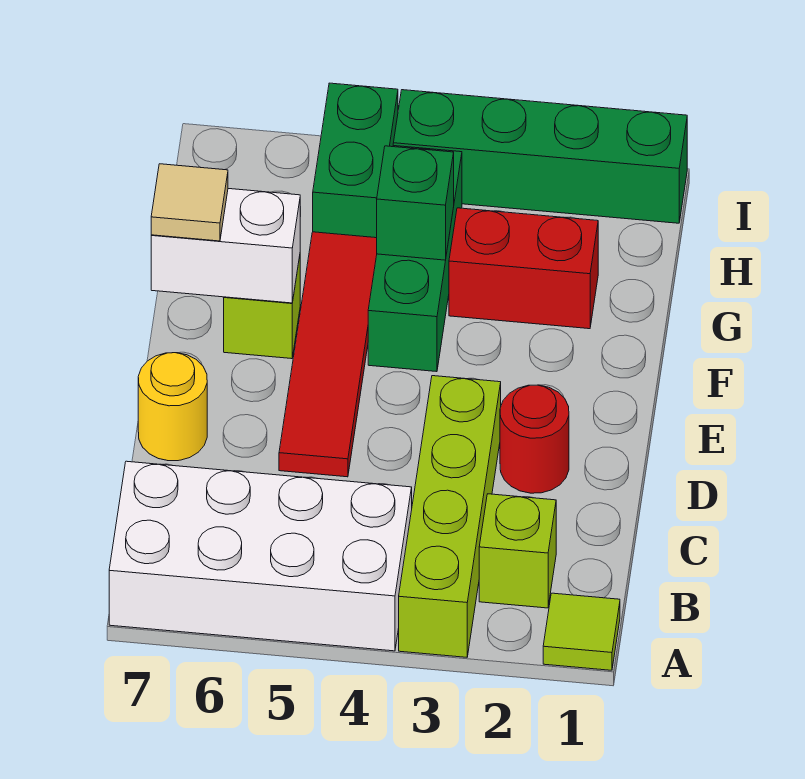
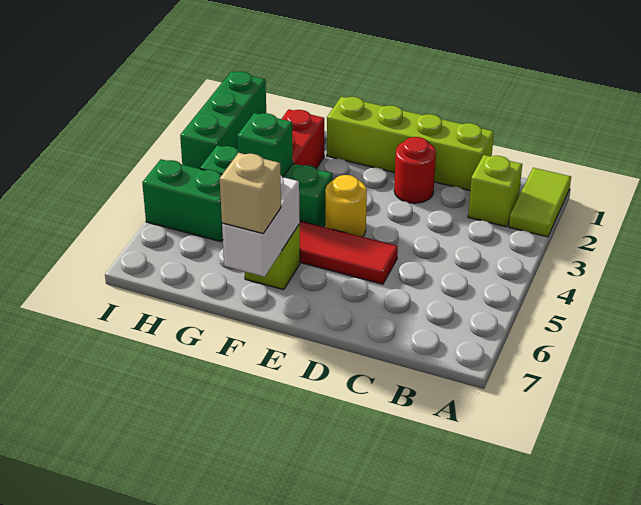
lime tile A1 level 1 -> lime tile A1:A2 level 1
lime brick A3:D3 level 1 -> lime brick C1:F1 level 1
white brick A4:B7 level 1 -> none
yellow round brick D7 level 1 -> yellow round brick E4 level 1
tan tile F7 level 3 -> tan brick F7 level 3
green brick I1:I4 level 1 -> green brick I1:I3 level 1

